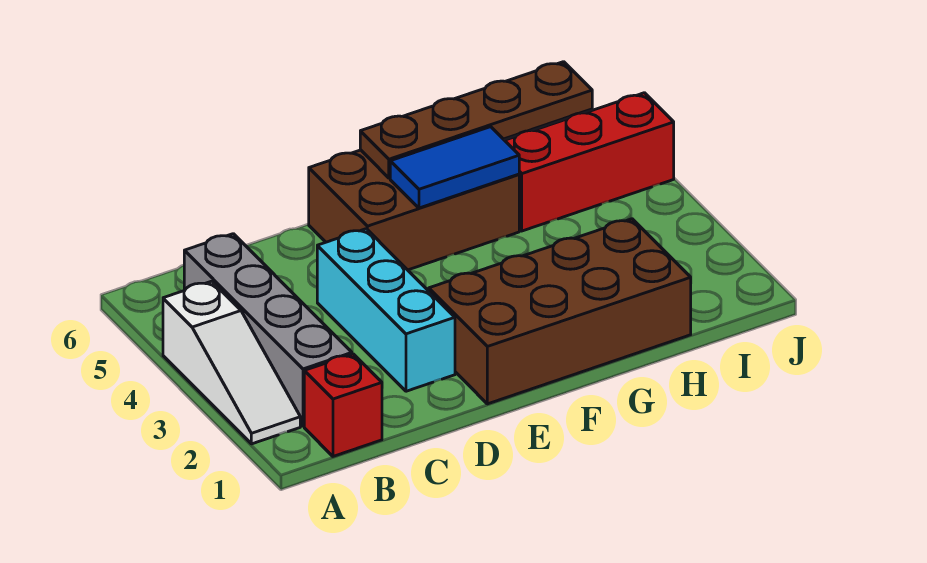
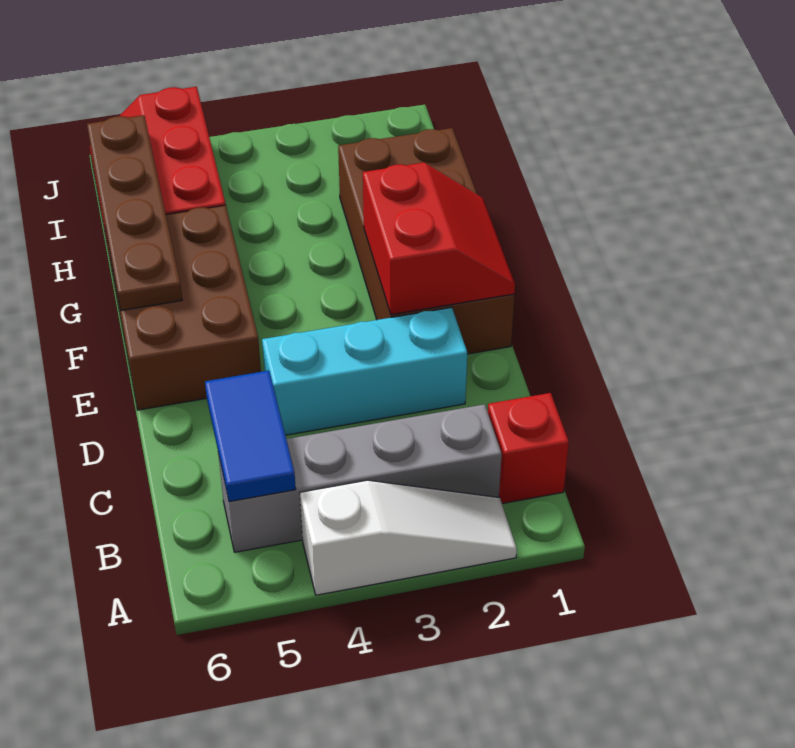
none -> red slope E1:F2 level 2 top 2
blue tile F5:G5 level 2 -> blue tile B5:C5 level 2

